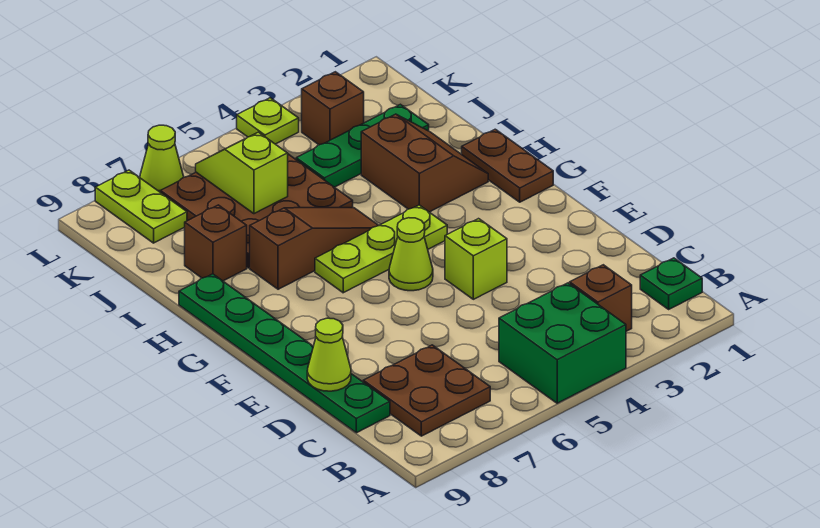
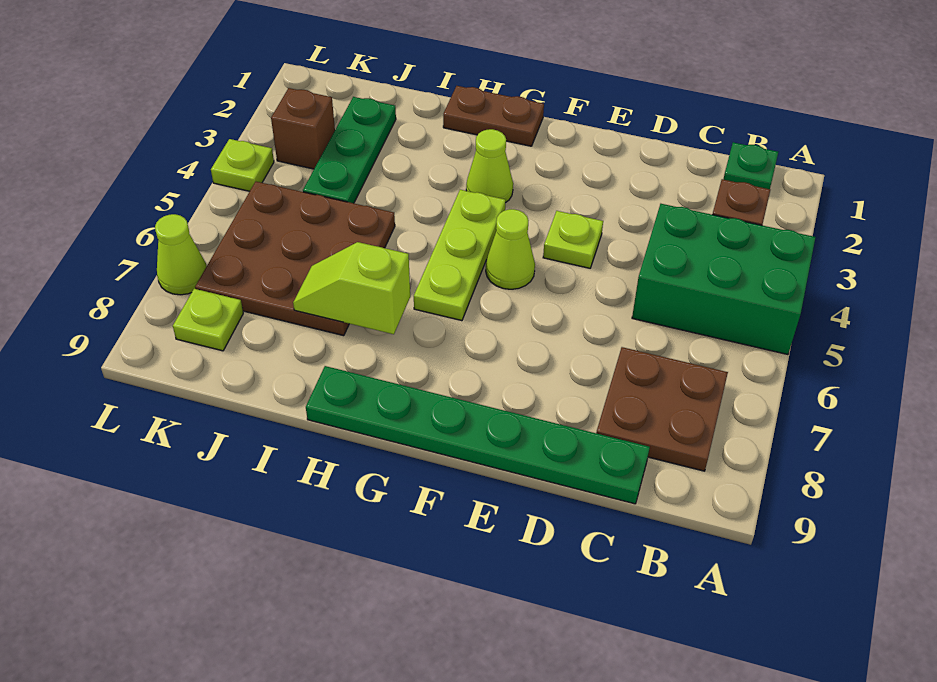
green brick A4:B5 level 1 -> green brick A4:C5 level 1
lime cone D9 level 2 -> lime cone G3 level 1
lime brick E4 level 1 -> lime plate E4 level 1
brown slope H2:I3 level 1 top 3 -> none
brown slope H5:H7 level 1 top 7 -> none
brown brick I8 level 1 -> none
lime slope J6:K6 level 2 top J -> lime slope H7:I7 level 2 top H
lime plate K8:L8 level 1 -> lime plate K8 level 1

